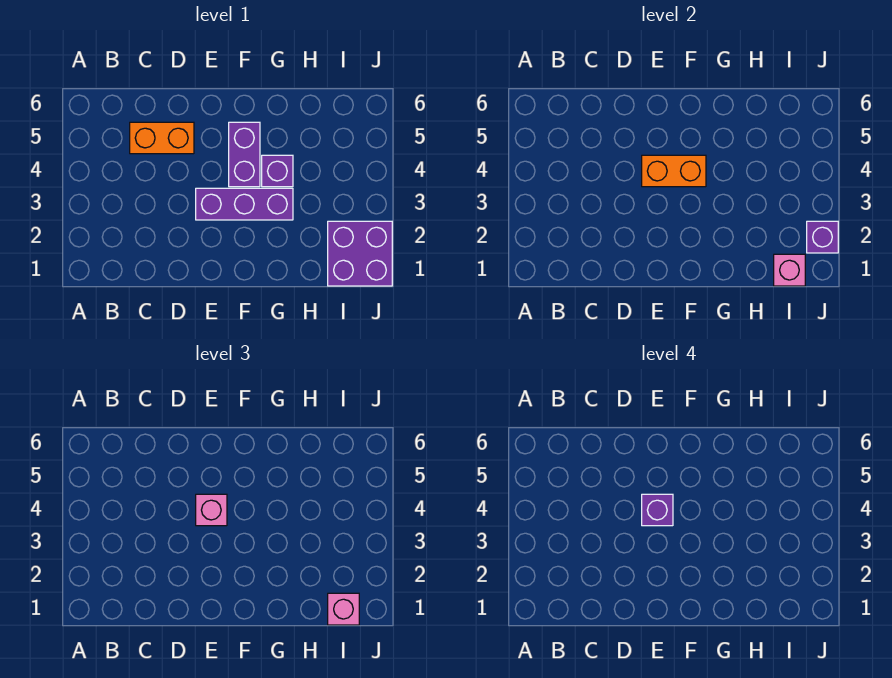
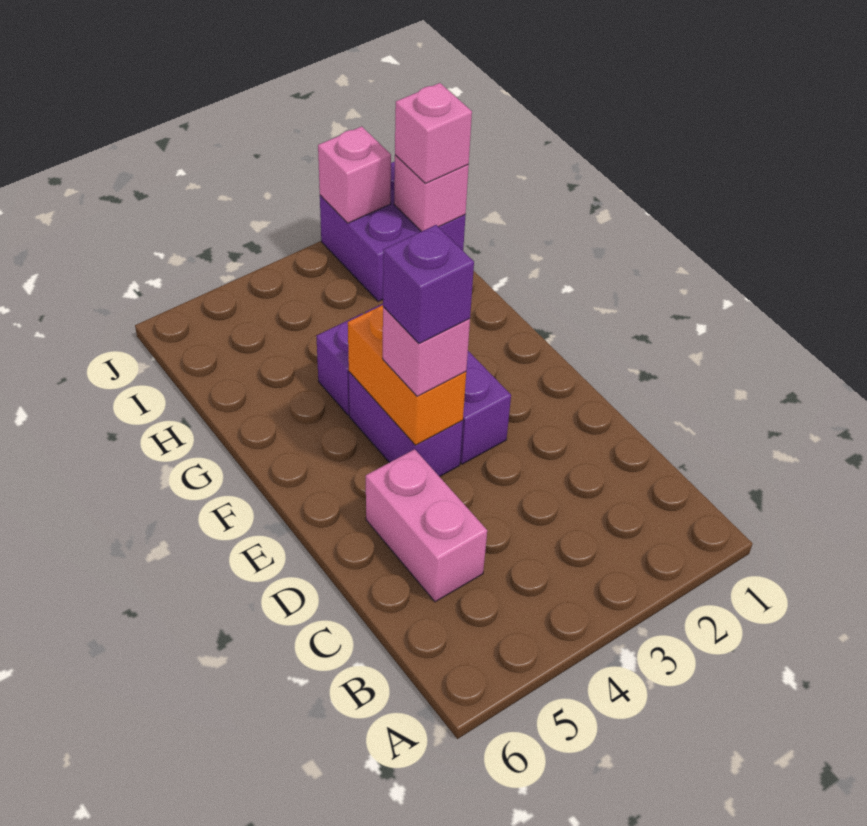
orange brick C5:D5 level 1 -> pink brick C5:D5 level 1
purple brick F4:F5 level 1 -> purple brick E4:F4 level 1
purple brick J2 level 2 -> pink brick J2 level 2

